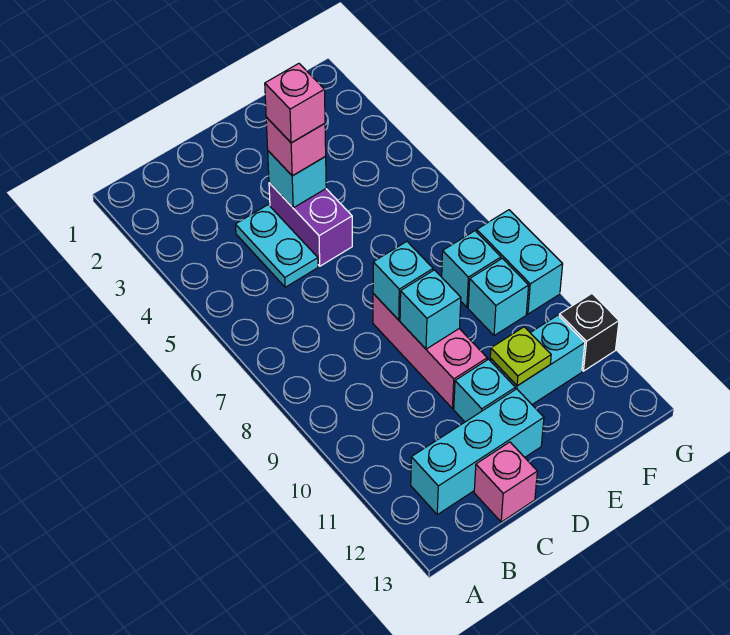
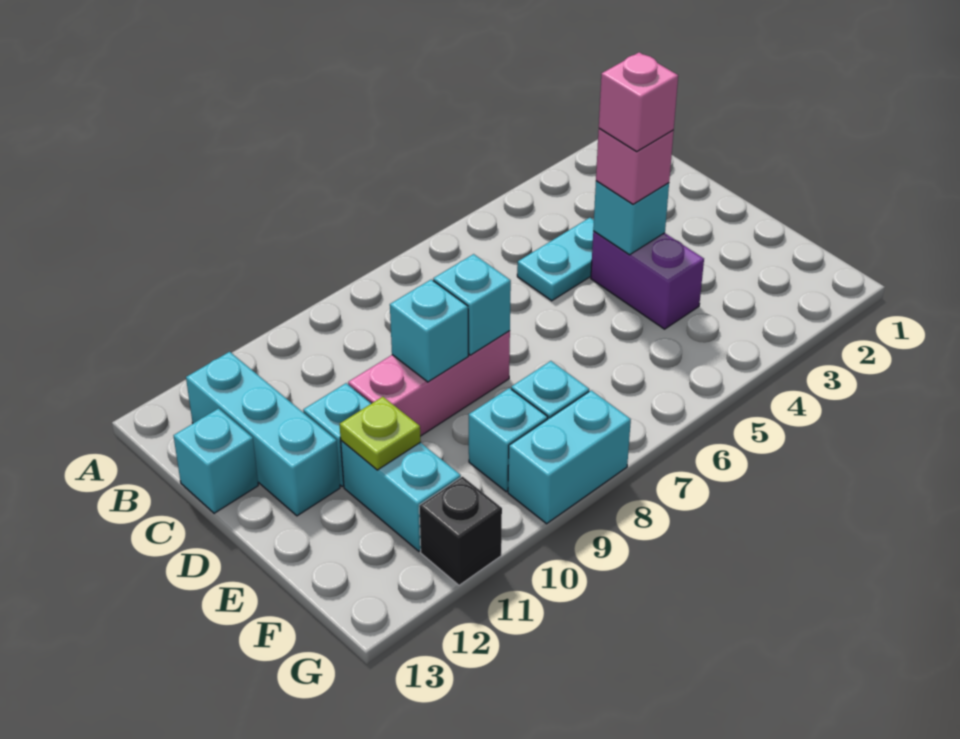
pink brick C13 level 1 -> cyan brick C13 level 1
purple brick D4:D5 level 1 -> purple brick D4:E4 level 1

